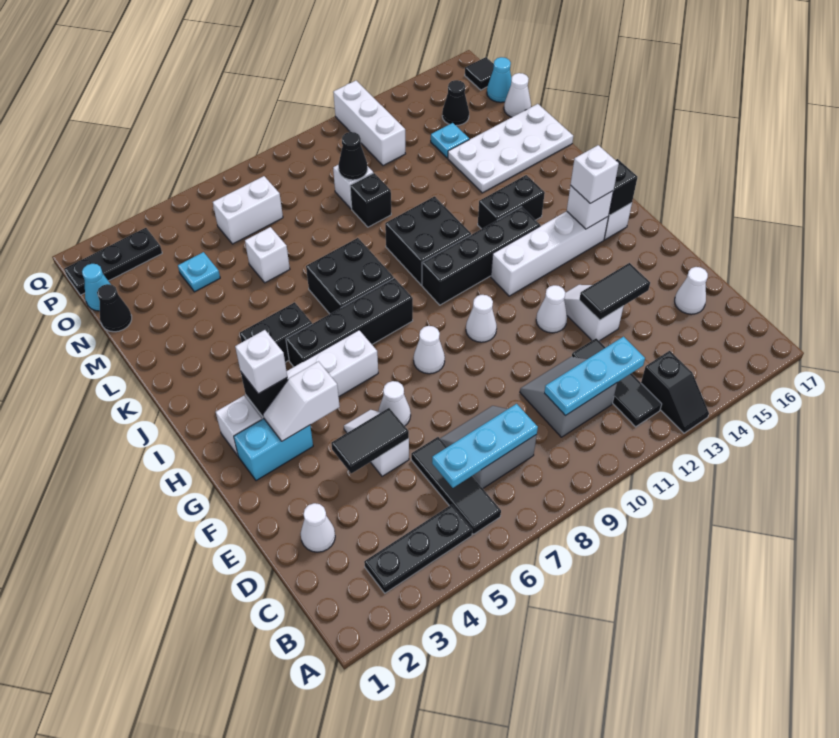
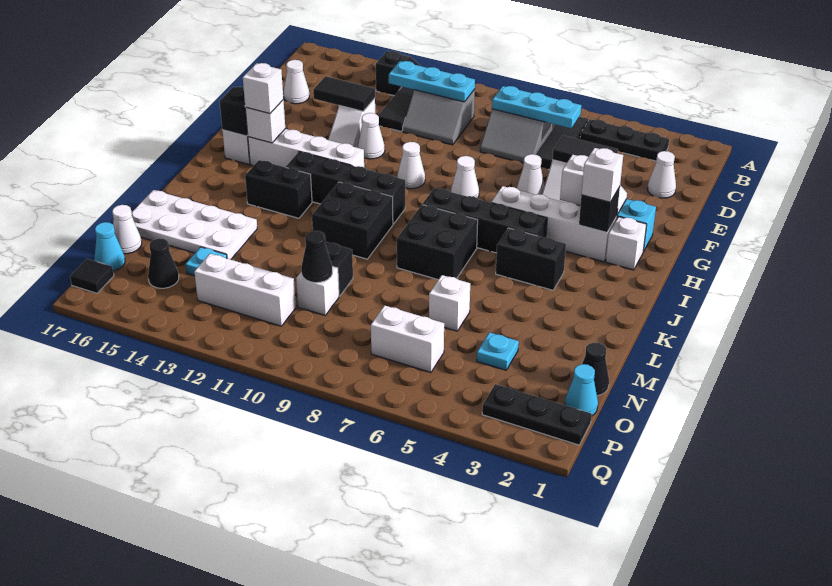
white brick O12:Q12 level 1 -> white brick O11:O13 level 1

